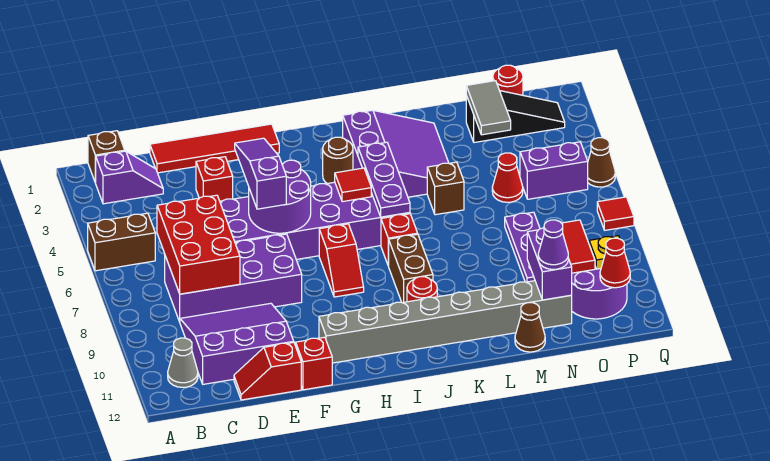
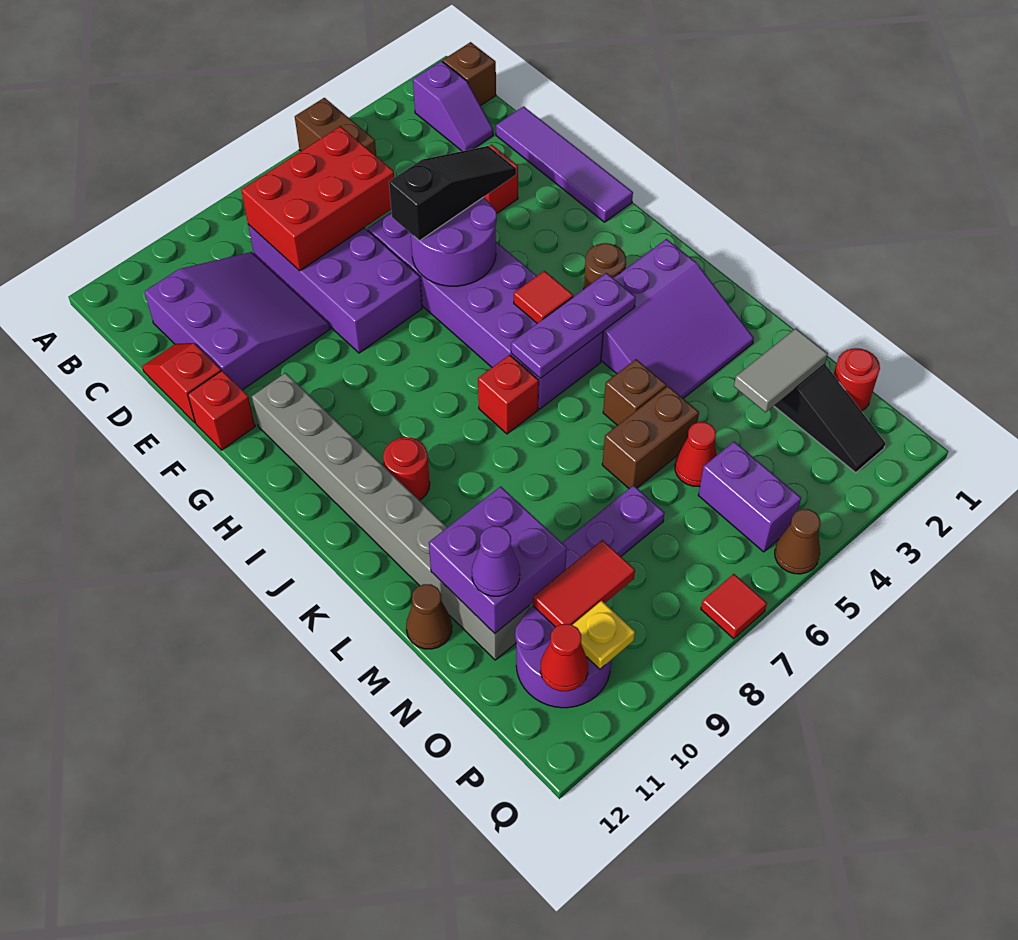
grey cone B11 level 1 -> none
red tile D1:G1 level 1 -> purple tile D1:G1 level 1
purple slope F4:F6 level 3 top 6 -> black slope F4:F6 level 3 top 6
red slope H7:H8 level 1 top 7 -> none
brown brick J8:J9 level 1 -> brown brick M5:M6 level 1
purple brick N10:N11 level 2 -> purple brick M10:N11 level 2

